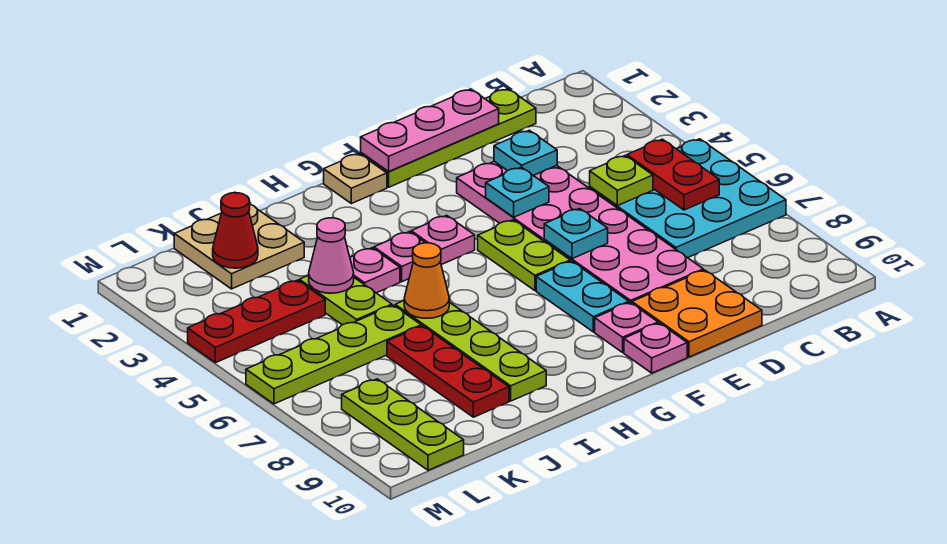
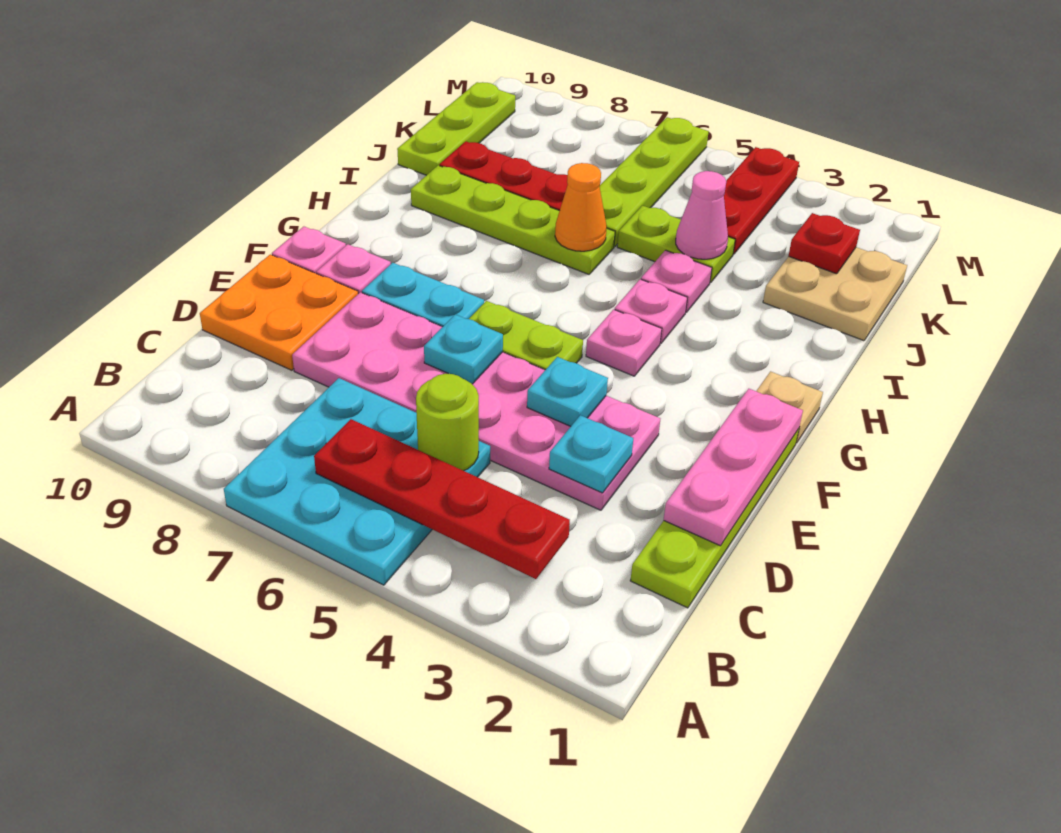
red plate B5:B6 level 2 -> red plate B3:B6 level 2
lime plate C5 level 2 -> lime round brick C5 level 2
red cone K2 level 2 -> red plate K2 level 2
lime plate L8:L10 level 1 -> lime plate J10:L10 level 1

